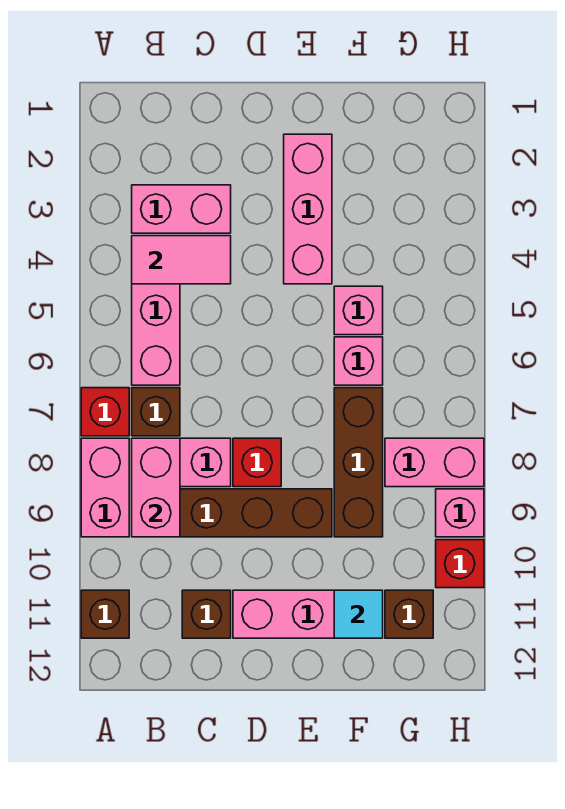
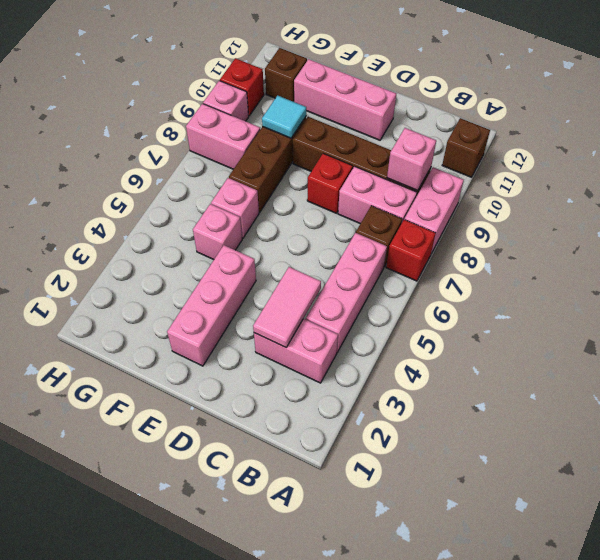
pink tile B4:C4 level 2 -> pink tile C3:C4 level 2
pink brick B8:B9 level 2 -> pink brick B9 level 2
brown brick C11 level 1 -> none
cyan tile F11 level 2 -> cyan tile F9 level 2

